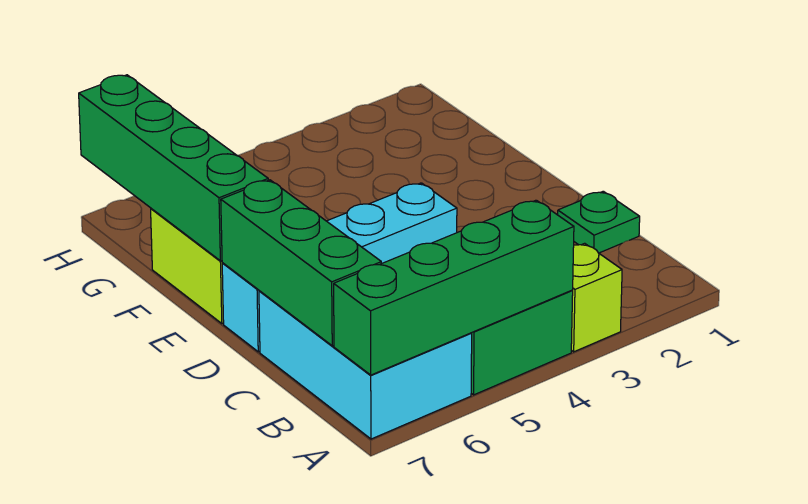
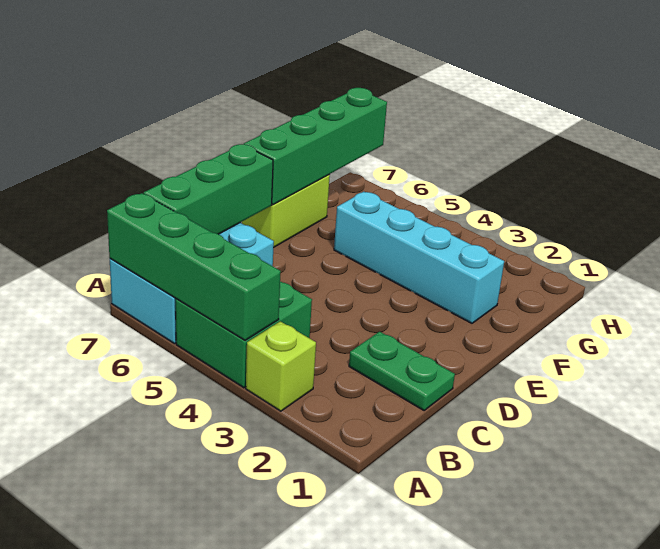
green plate C1 level 1 -> green plate C1:C2 level 1
cyan brick D4:D7 level 1 -> cyan brick F2:F5 level 1

